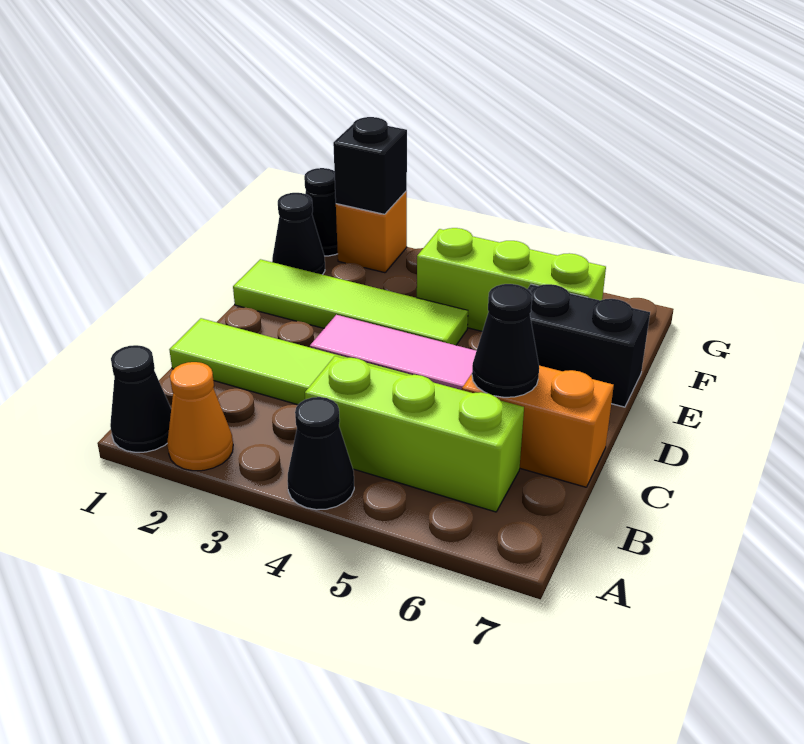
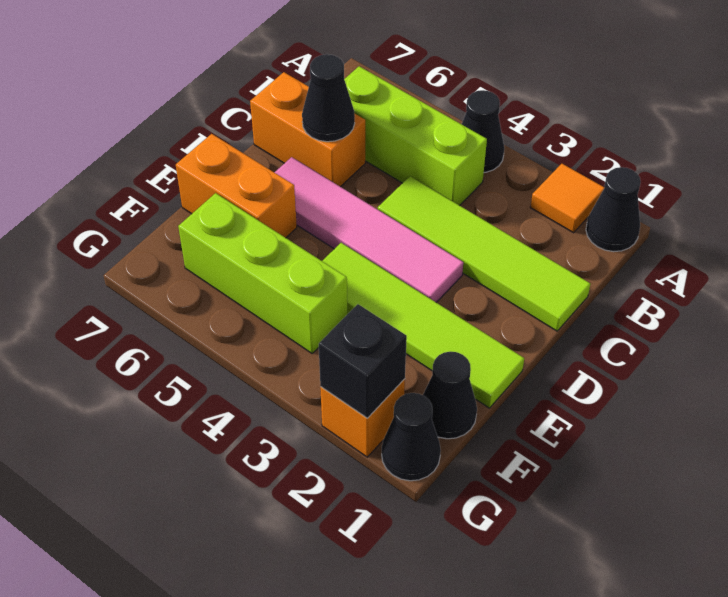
orange cone A2 level 1 -> orange tile A2 level 1
black brick E6:E7 level 1 -> orange brick E6:E7 level 1

